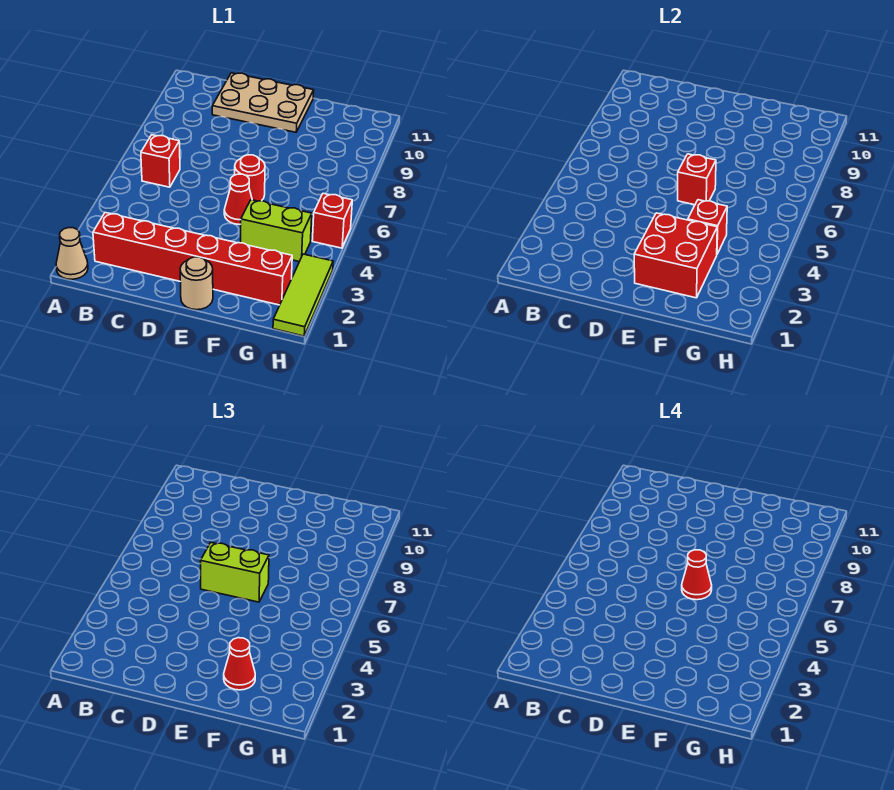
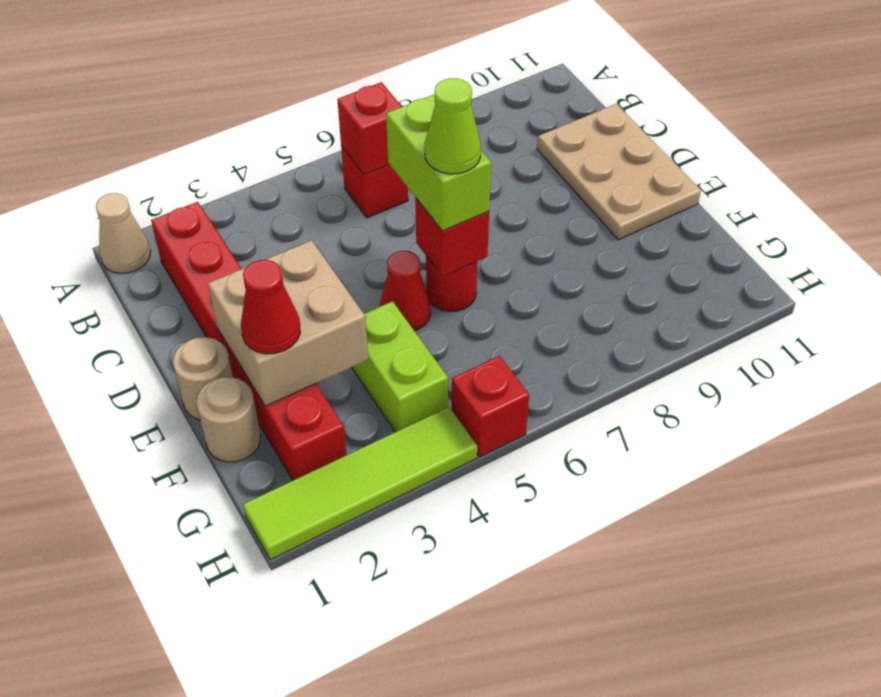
red brick E2:F3 level 2 -> tan brick E2:F3 level 2
red cone E6 level 4 -> lime cone E6 level 4
none -> tan round brick F1 level 1
red brick F4 level 2 -> red brick B6 level 2
lime tile H1:H3 level 1 -> lime tile H1:H4 level 1

